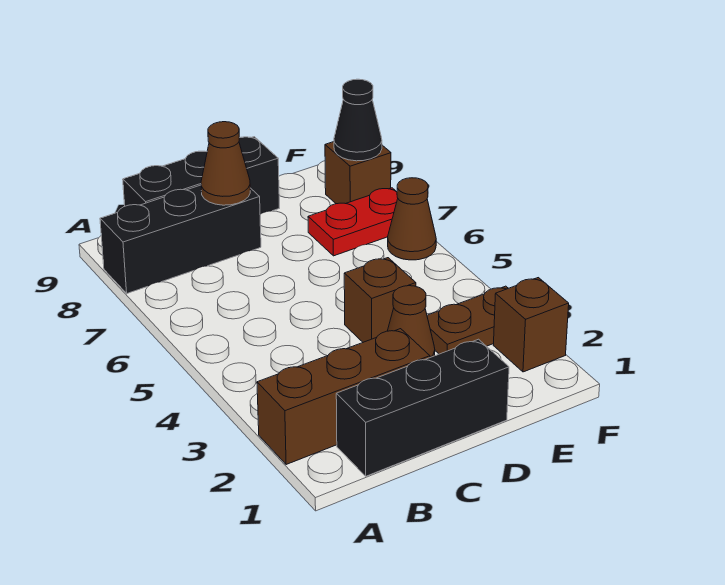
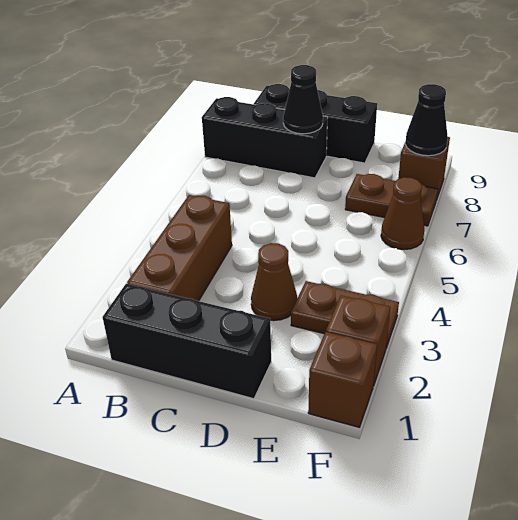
brown brick A2:C2 level 1 -> brown brick B2:B4 level 1
brown cone C8 level 2 -> black cone C8 level 2
brown brick D4 level 1 -> brown brick F1 level 1
red plate E7:F7 level 1 -> brown plate E7:F7 level 1

